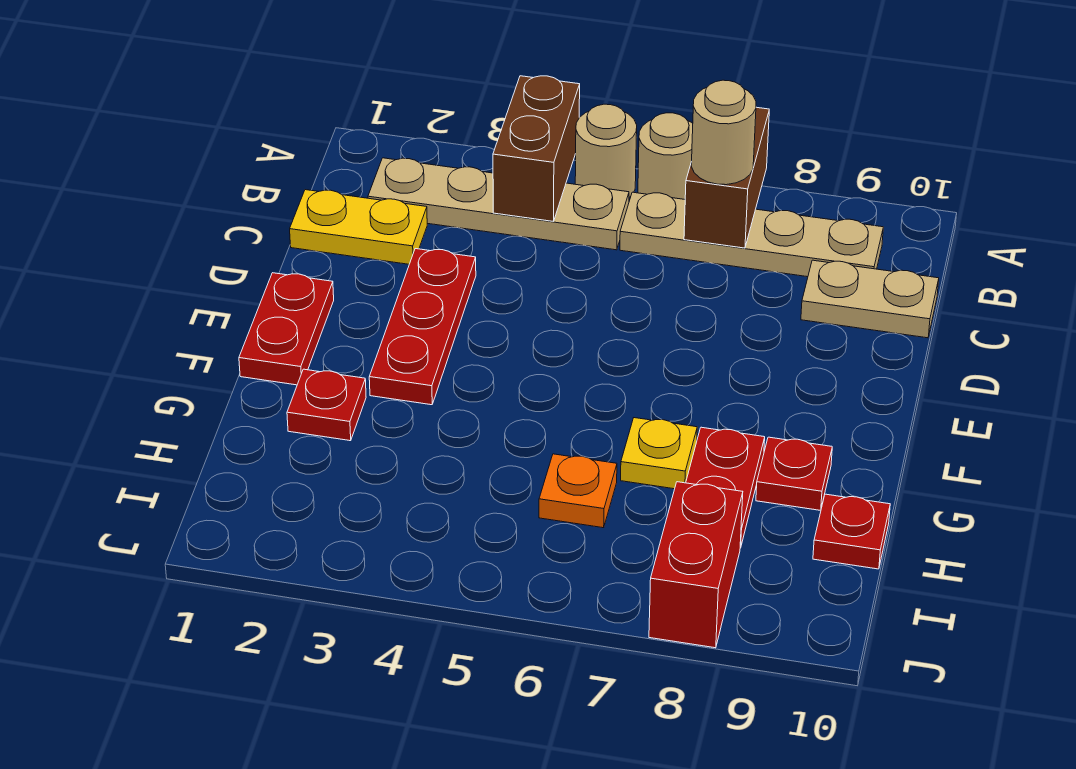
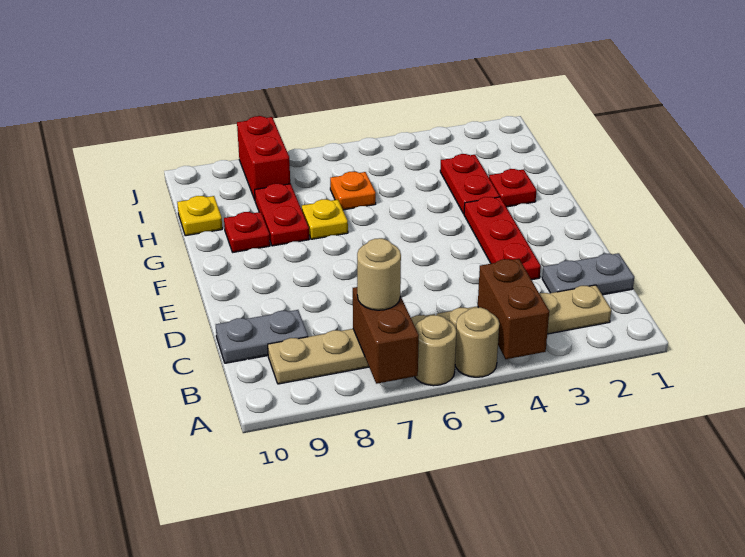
yellow plate C1:C2 level 1 -> grey plate C1:C2 level 1
tan plate C9:C10 level 1 -> grey plate C9:C10 level 1
red plate E1:F1 level 1 -> red plate G3:H3 level 1
red plate H10 level 1 -> yellow plate H10 level 1

